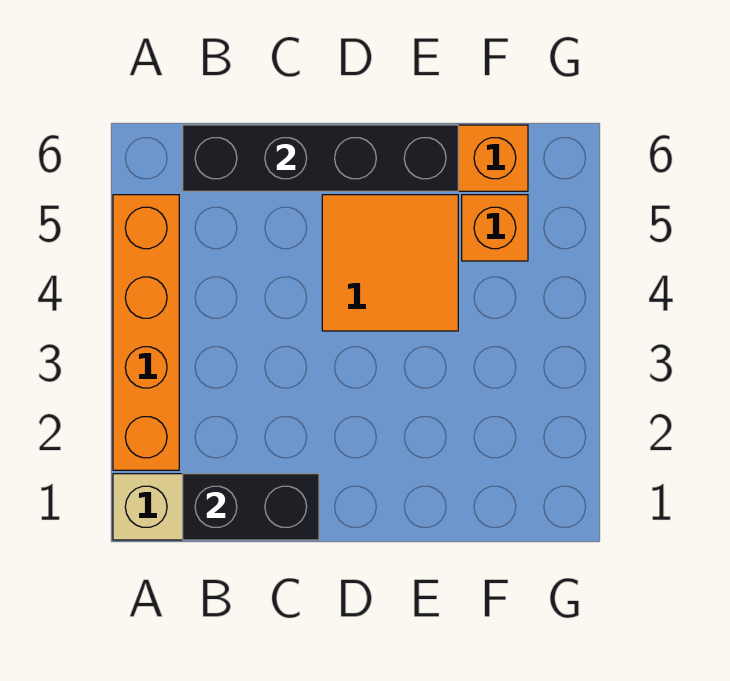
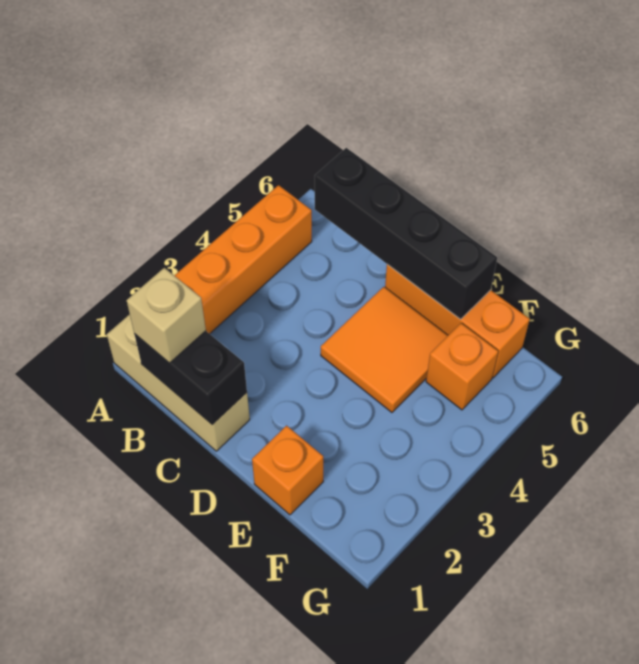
none -> tan brick B1 level 3
none -> orange brick E1 level 1

